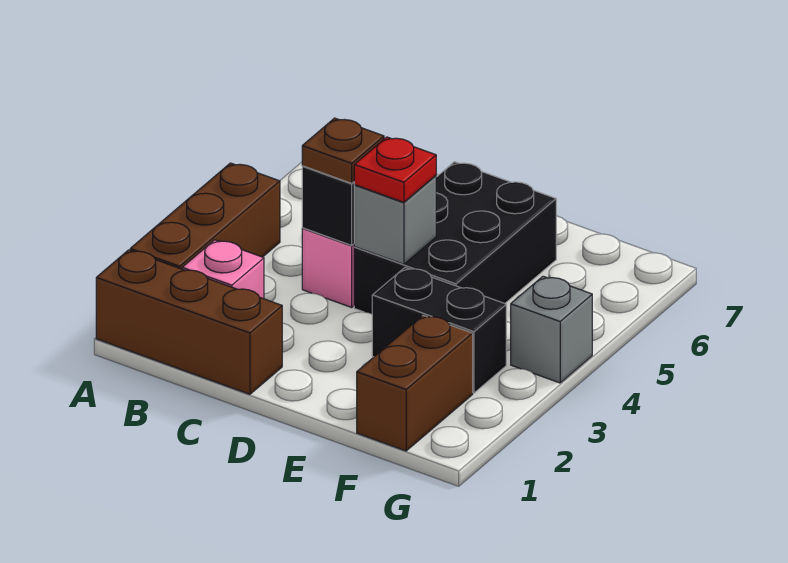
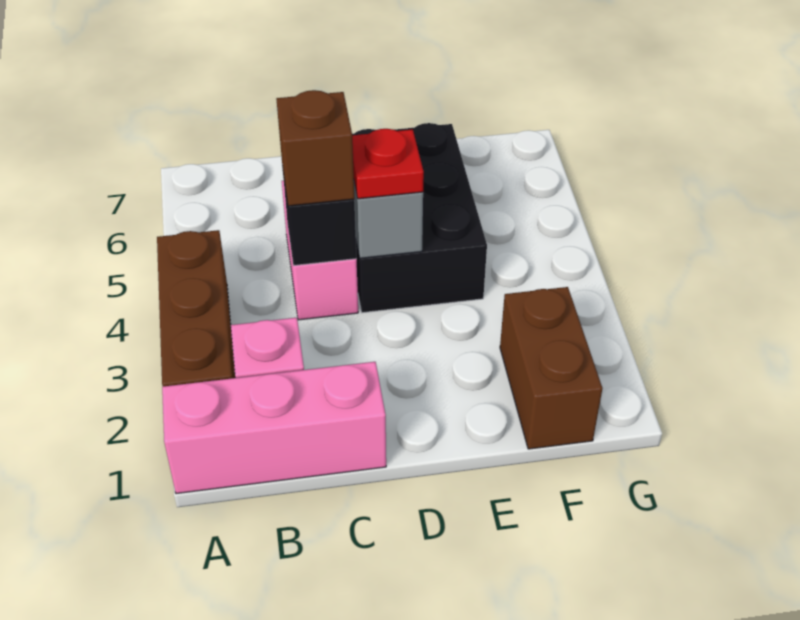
brown brick A1:C1 level 1 -> pink brick A1:C1 level 1
brown plate C4 level 3 -> brown brick C4 level 3
black brick E3:F3 level 1 -> none
grey brick G4 level 1 -> none

